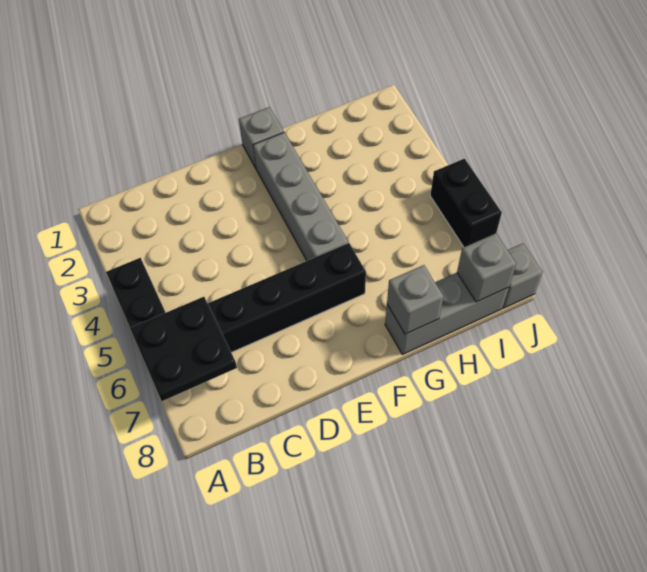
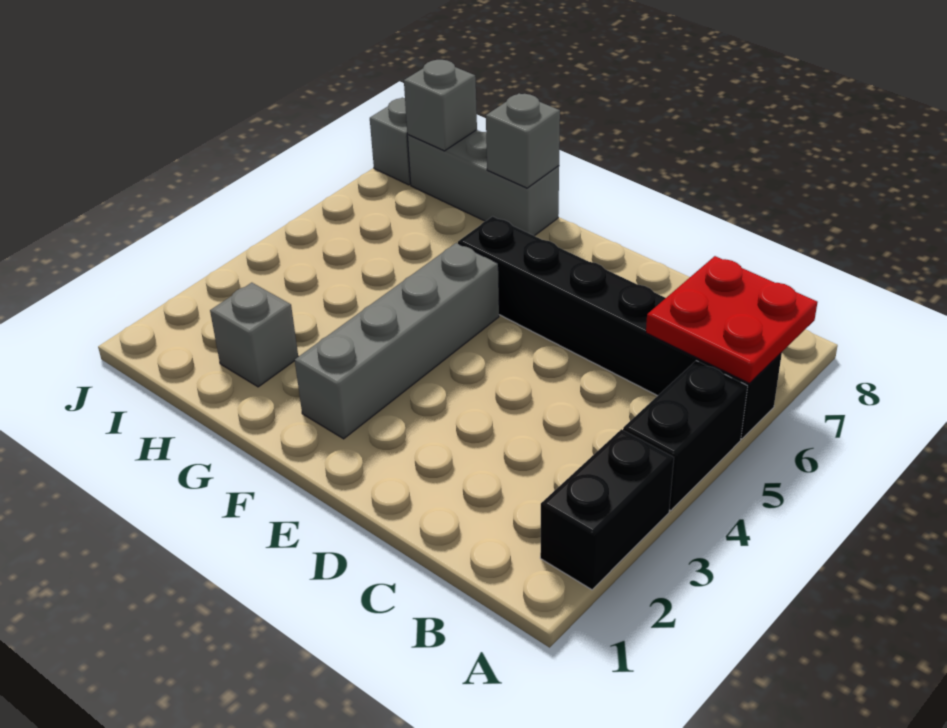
black plate A6:B7 level 2 -> red plate A6:B7 level 2
grey brick F1 level 1 -> grey brick H2 level 1
black brick J5:J6 level 1 -> black brick A2:A3 level 1

